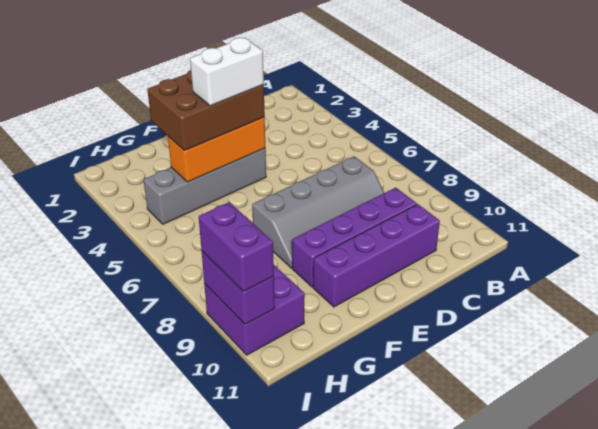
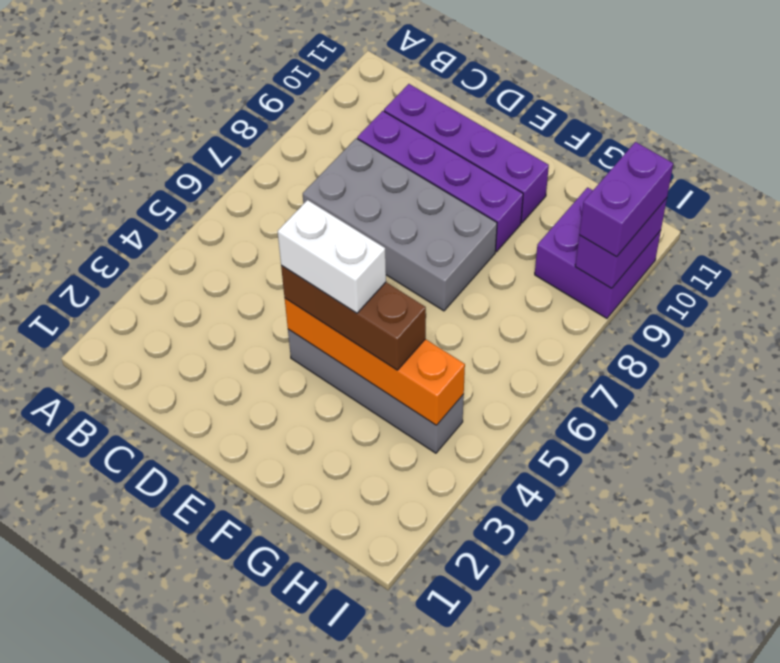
grey slope C7:F8 level 1 top 7 -> grey brick C7:F8 level 1
brown brick E3:G4 level 3 -> brown brick E4:G4 level 3
orange brick E4:G4 level 2 -> orange brick E4:H4 level 2

